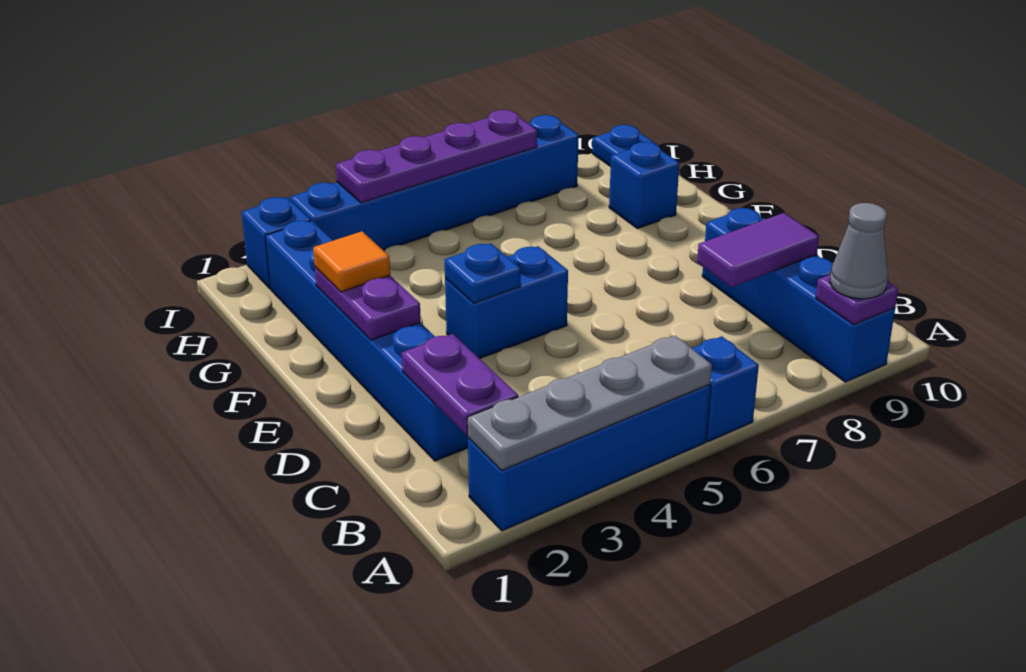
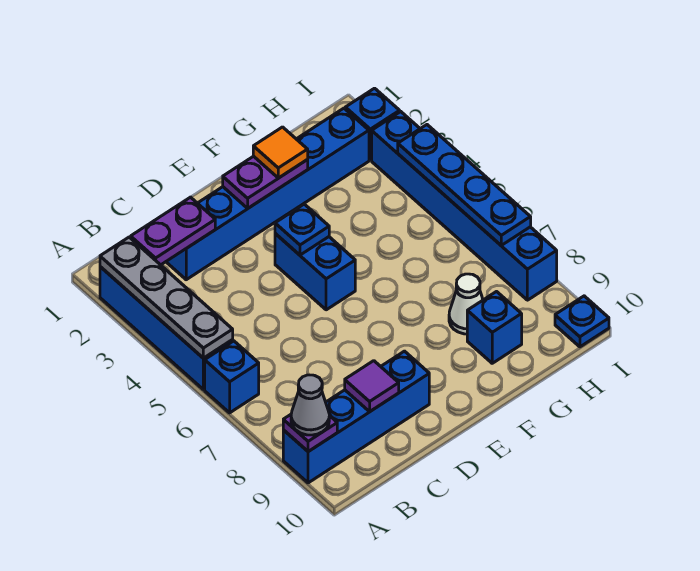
purple tile C8:C9 level 2 -> purple tile C9 level 2
none -> white cone G8 level 1
purple plate I4:I7 level 2 -> blue plate I4:I7 level 2

